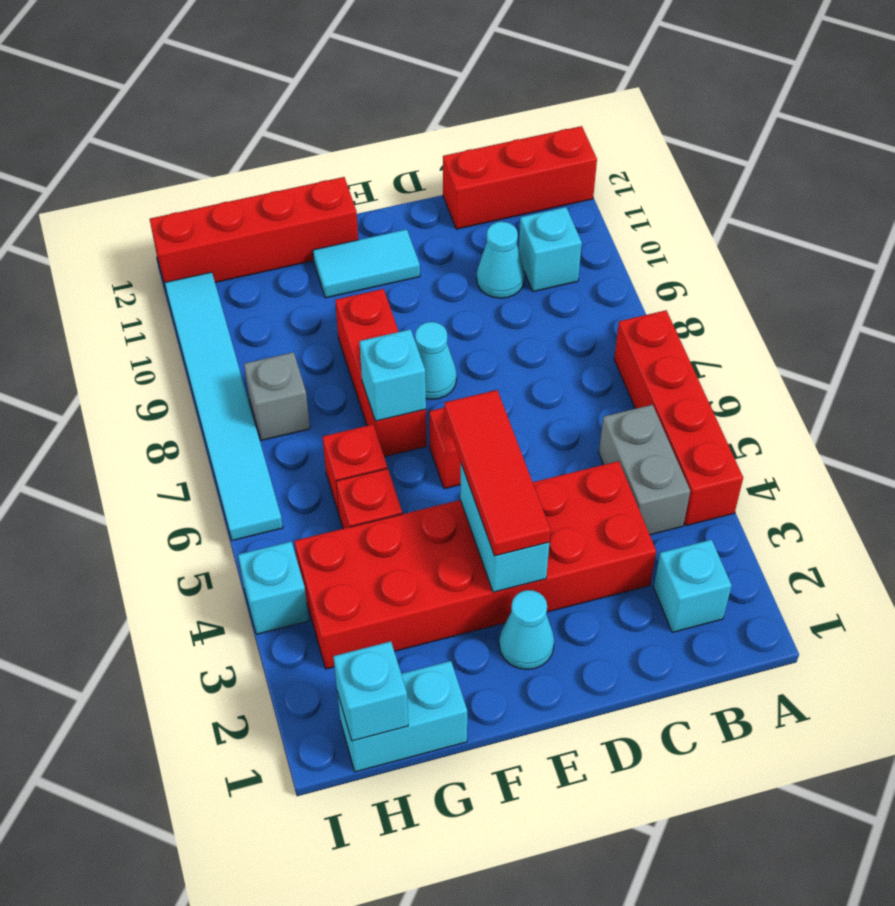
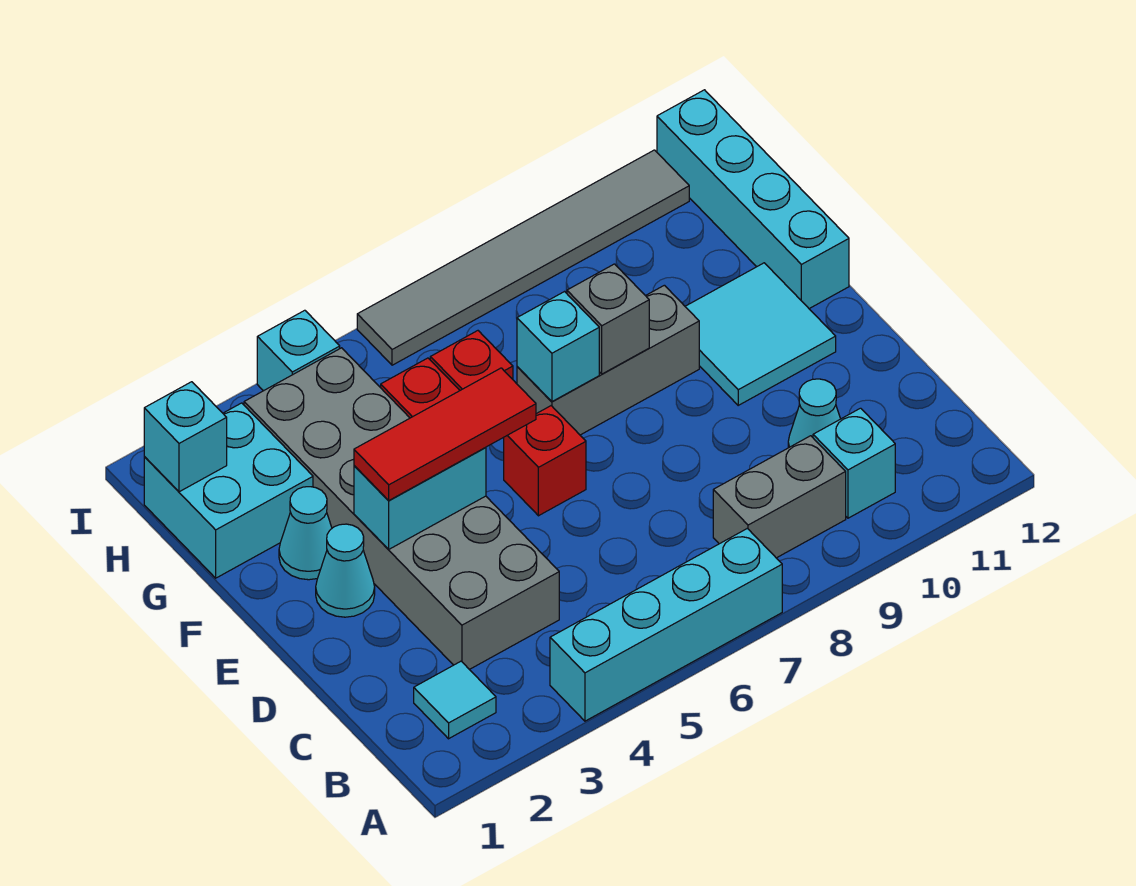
red brick A4:A7 level 1 -> cyan brick A4:A7 level 1
red brick A12:C12 level 1 -> none
cyan brick B2 level 1 -> cyan tile B2 level 1
grey brick B4:B5 level 1 -> grey brick B8:B9 level 1
red brick C3:H4 level 1 -> grey brick C3:H4 level 1
cyan cone E8 level 1 -> cyan cone F2 level 1
cyan tile E11:F11 level 1 -> cyan tile E10:F11 level 1
red brick F7:F9 level 1 -> grey brick F7:F9 level 1
red brick F12:I12 level 1 -> cyan brick F12:I12 level 1
cyan brick G1:H1 level 1 -> cyan brick G1:H2 level 1
grey brick H8 level 1 -> grey brick F8 level 2
cyan tile I6:I11 level 1 -> grey tile I6:I11 level 1

